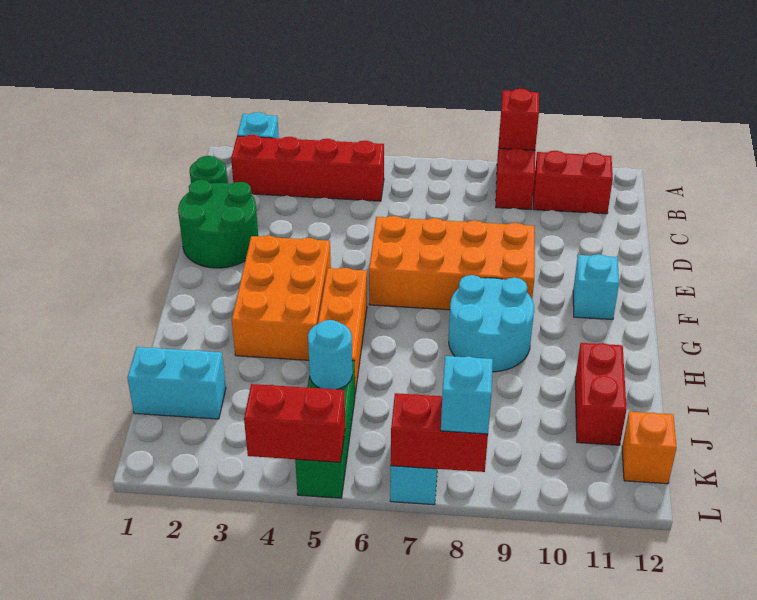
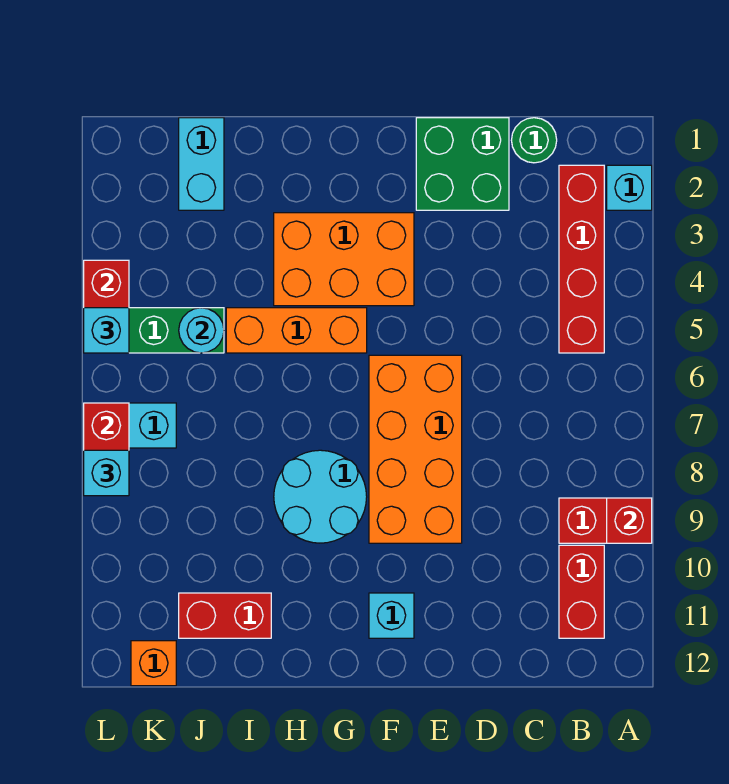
green round brick D1:E2 level 1 -> green brick D1:E2 level 1
none -> cyan brick L5 level 3

